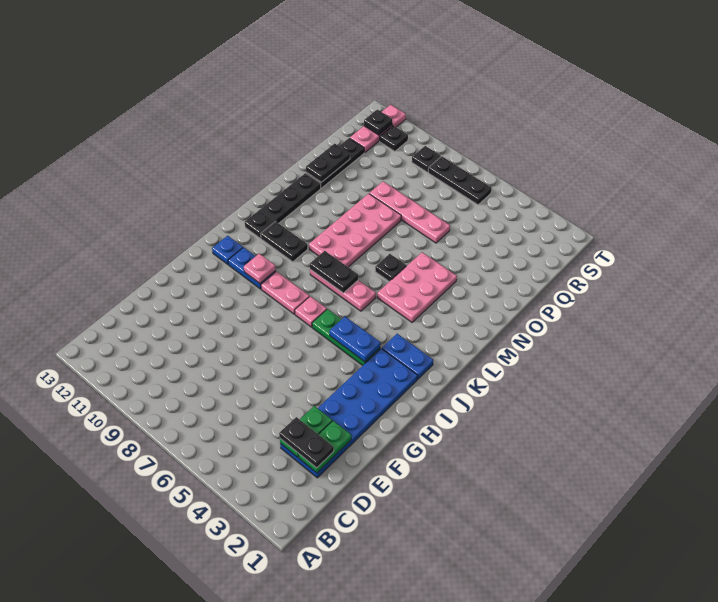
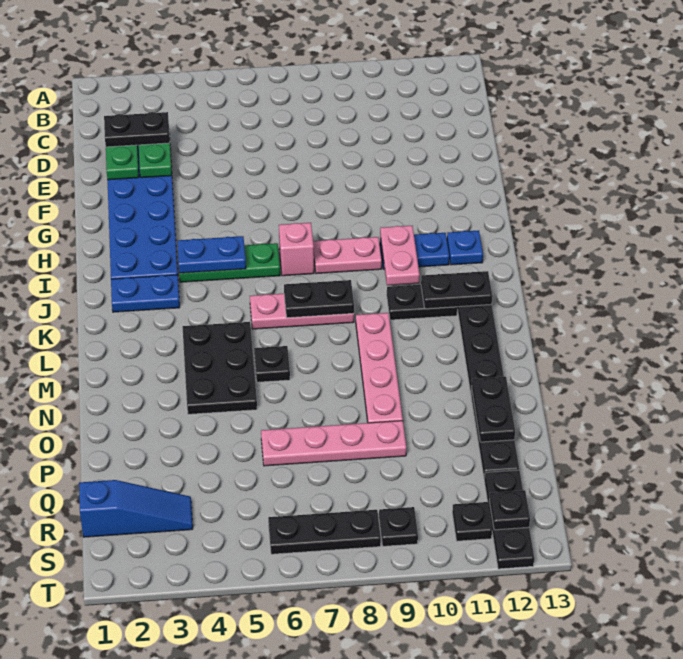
pink plate I7 level 1 -> pink brick I7 level 1
pink plate I10 level 2 -> pink plate I10:J10 level 2
none -> black plate K11:K12 level 2
pink plate L4:N5 level 1 -> black plate L4:N5 level 1
pink plate L8:O9 level 1 -> pink plate L9:O9 level 1
none -> blue slope R1:R3 level 1 top 1
pink plate R12:T12 level 1 -> black plate R12:T12 level 1

